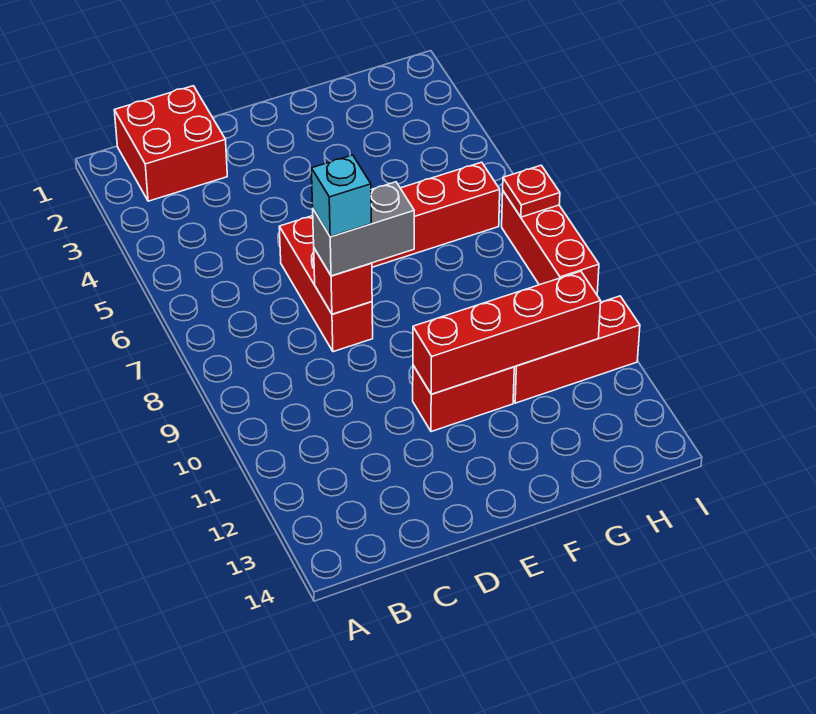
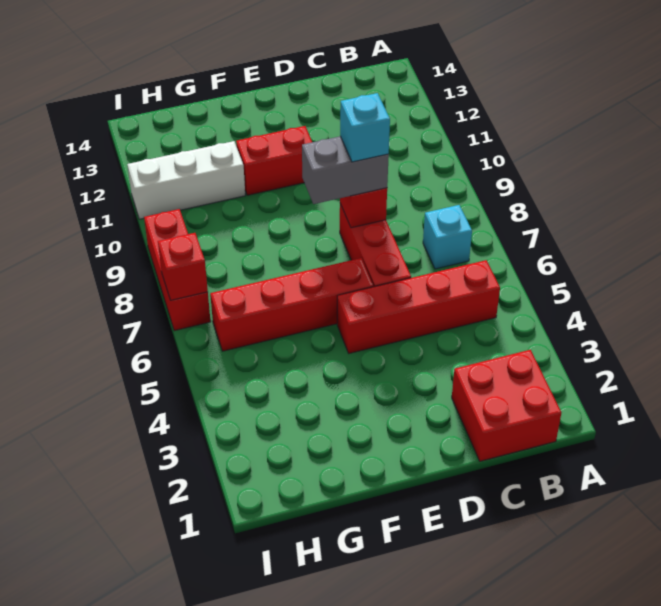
none -> cyan brick B7 level 1
red brick E11:H11 level 2 -> red brick B5:E5 level 1
red brick G11:I11 level 1 -> white brick G11:I11 level 1
red plate I7 level 2 -> red brick I7 level 2

